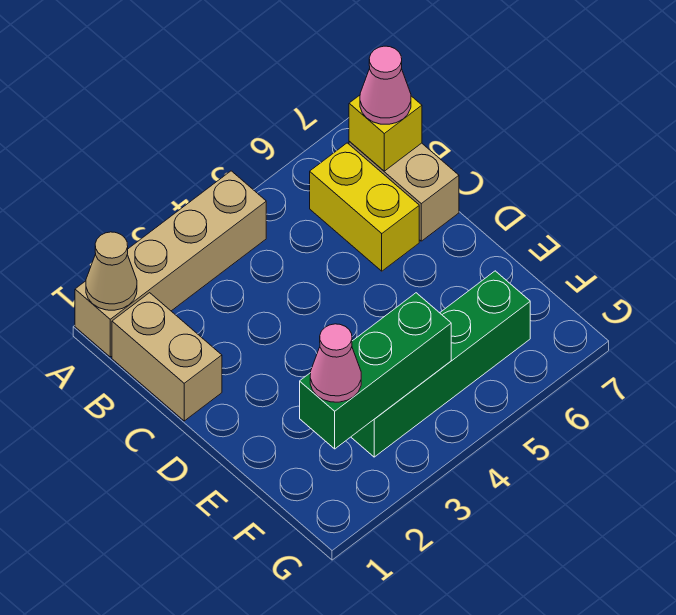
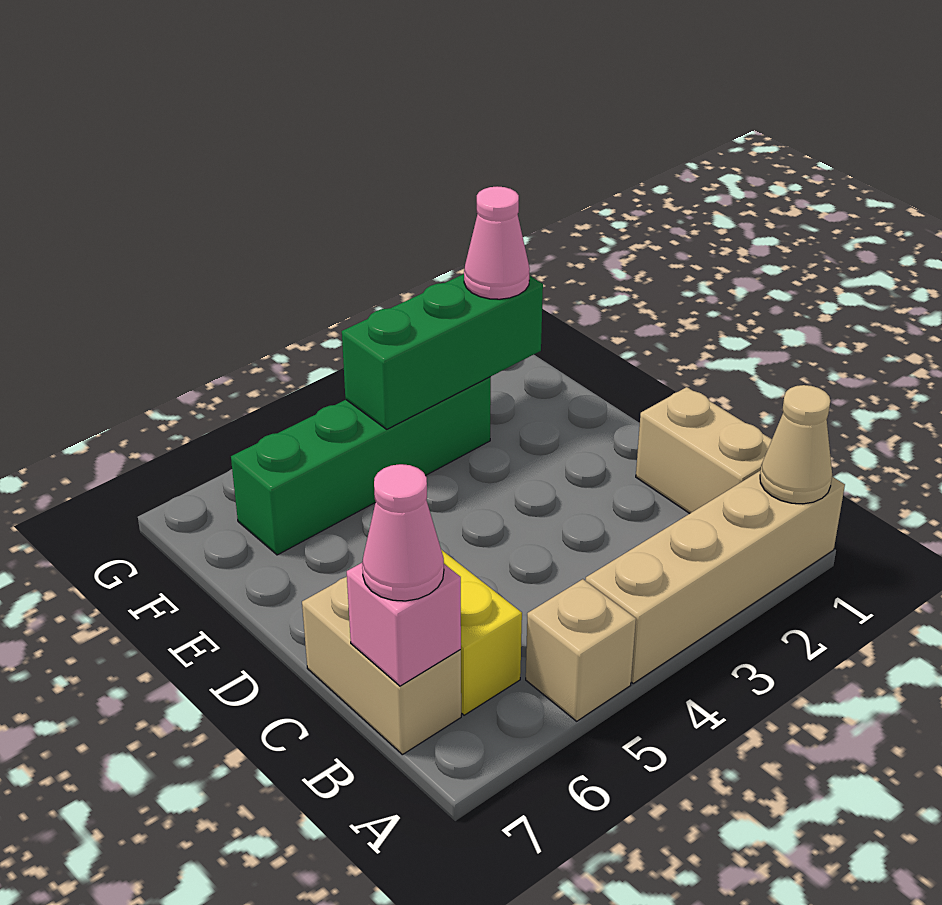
none -> tan brick A5 level 1
yellow brick B7 level 2 -> pink brick B7 level 2

